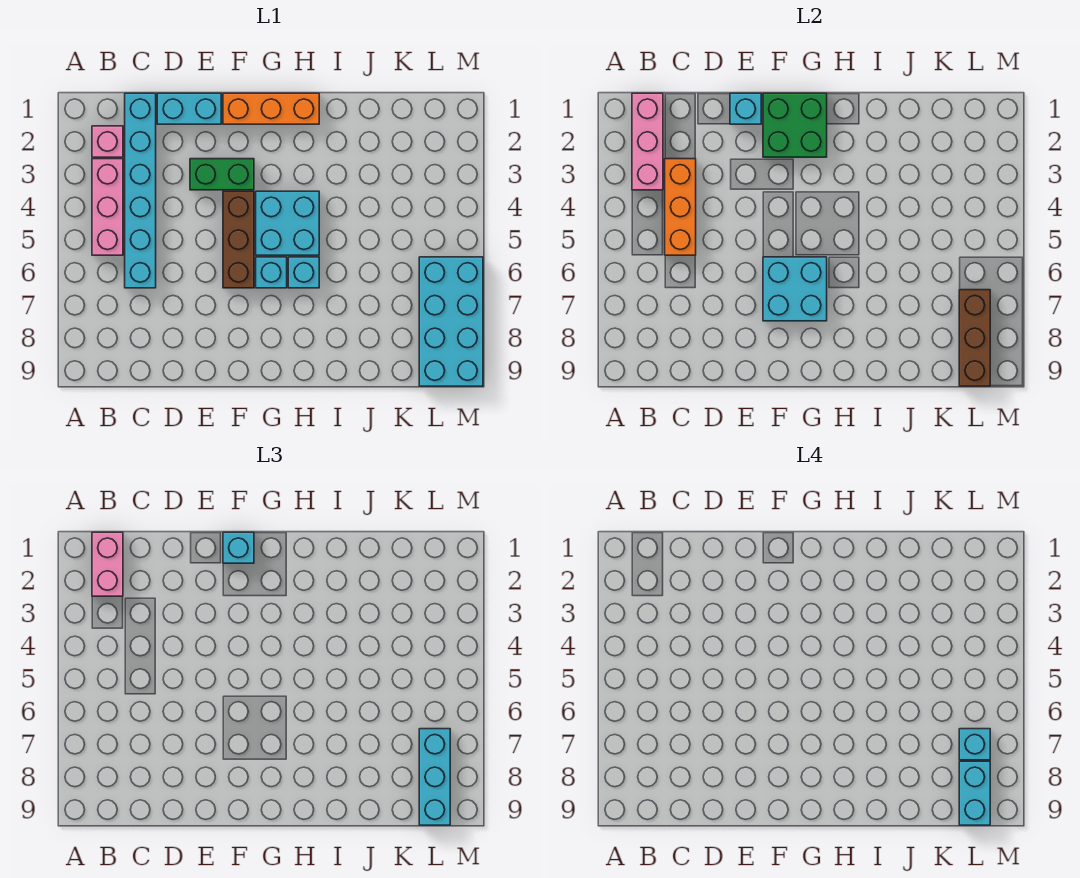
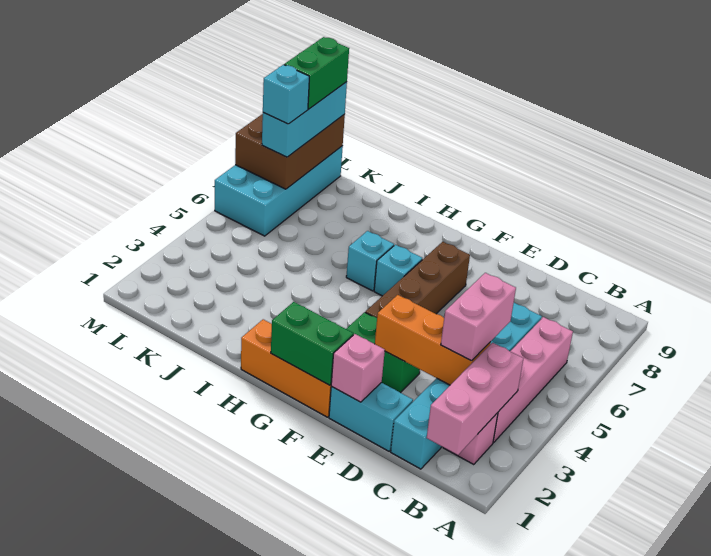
pink brick B1:B2 level 3 -> pink brick C3:C4 level 3
pink brick B3:B5 level 1 -> pink brick B3:B6 level 1
orange brick C3:C5 level 2 -> orange brick C3:E3 level 2
cyan brick E1 level 2 -> pink brick E1 level 2
green brick F1:G2 level 2 -> green brick F1:G1 level 2
cyan brick F1 level 3 -> none
brown brick F4:F6 level 1 -> brown brick F4:F7 level 1
cyan brick F6:G7 level 2 -> none
cyan brick G4:H5 level 1 -> none
brown brick L7:L9 level 2 -> brown brick L7:M9 level 2
cyan brick L8:L9 level 4 -> green brick L8:L9 level 4

